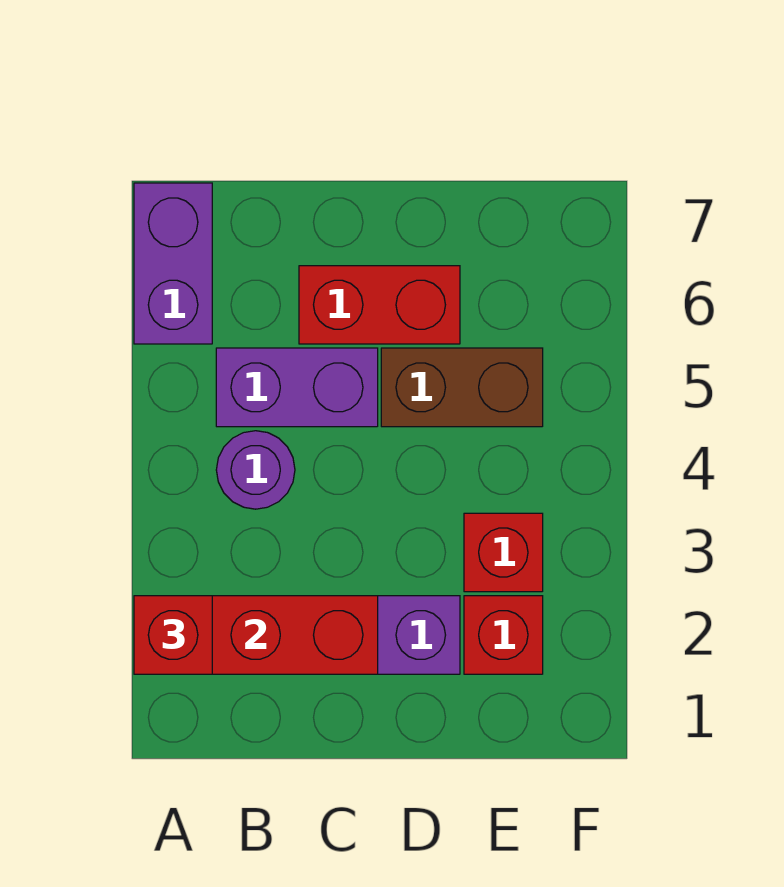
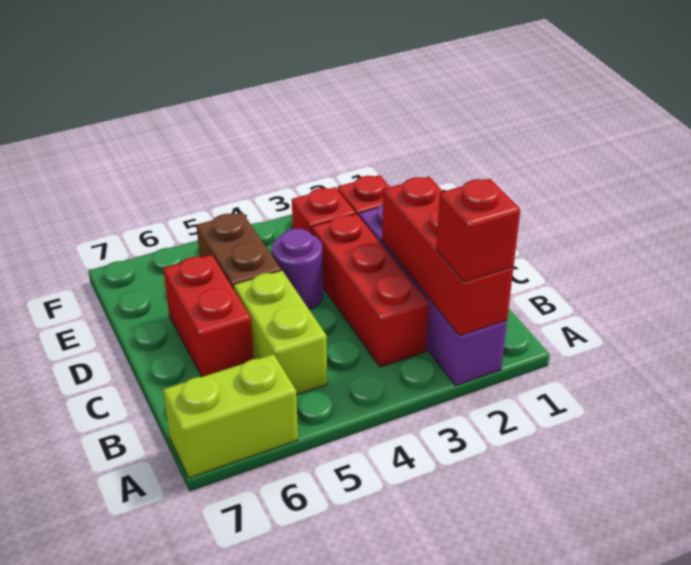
purple brick A6:A7 level 1 -> lime brick A6:A7 level 1
none -> red brick B3:D3 level 1
purple round brick B4 level 1 -> purple round brick D4 level 1
purple brick B5:C5 level 1 -> lime brick B5:C5 level 1

